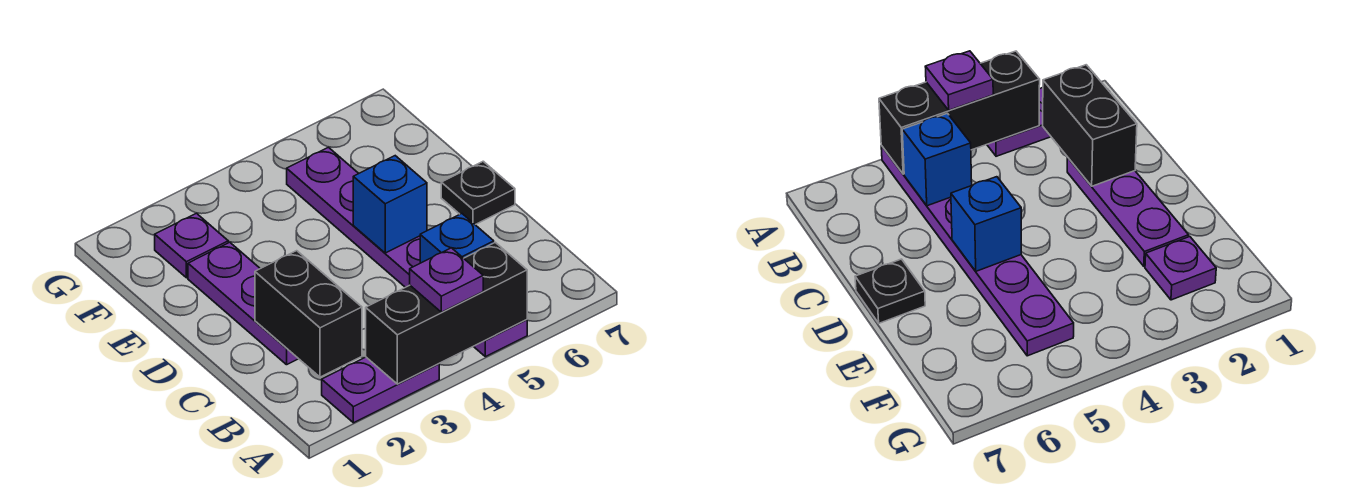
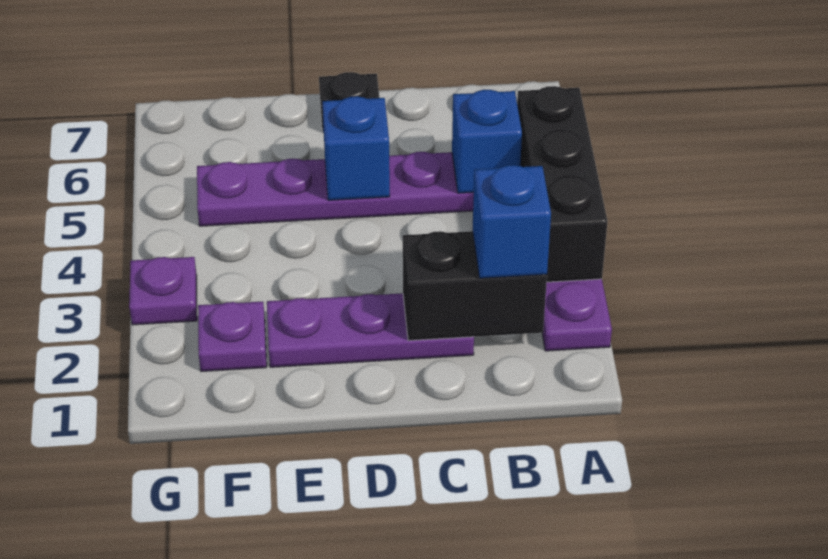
purple plate A4 level 3 -> purple plate G3 level 1
none -> blue brick B2 level 3

